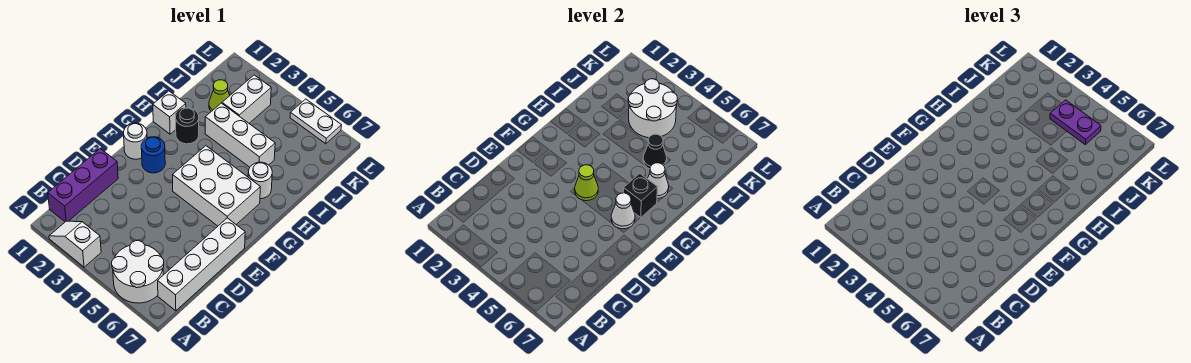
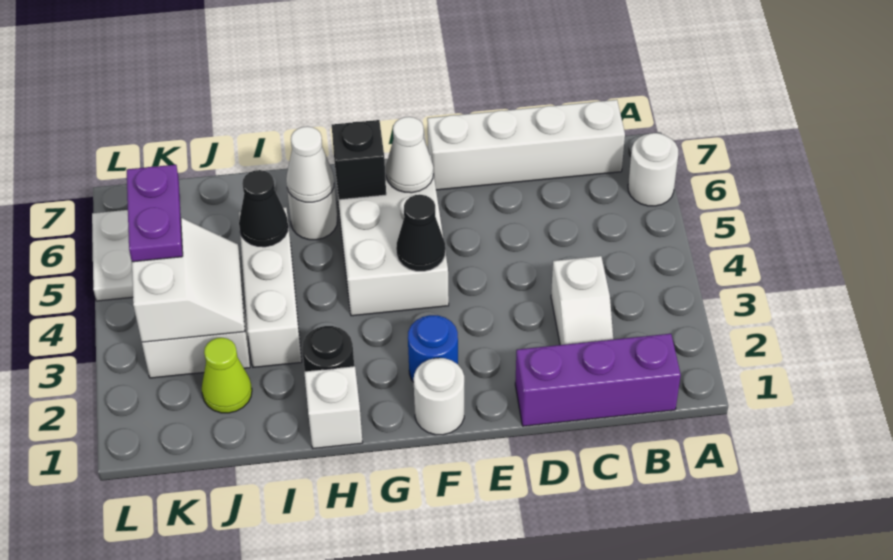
white slope A2:A3 level 1 top 3 -> white slope C2:C3 level 1 top 3
white round brick A5:B6 level 1 -> white round brick A6 level 1
lime cone F4 level 2 -> black cone F4 level 2
white round brick J3:K4 level 2 -> white slope J3:K4 level 2 top K

